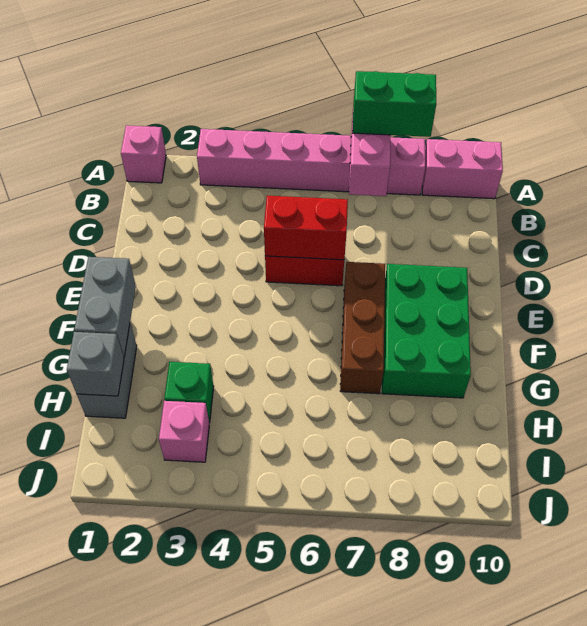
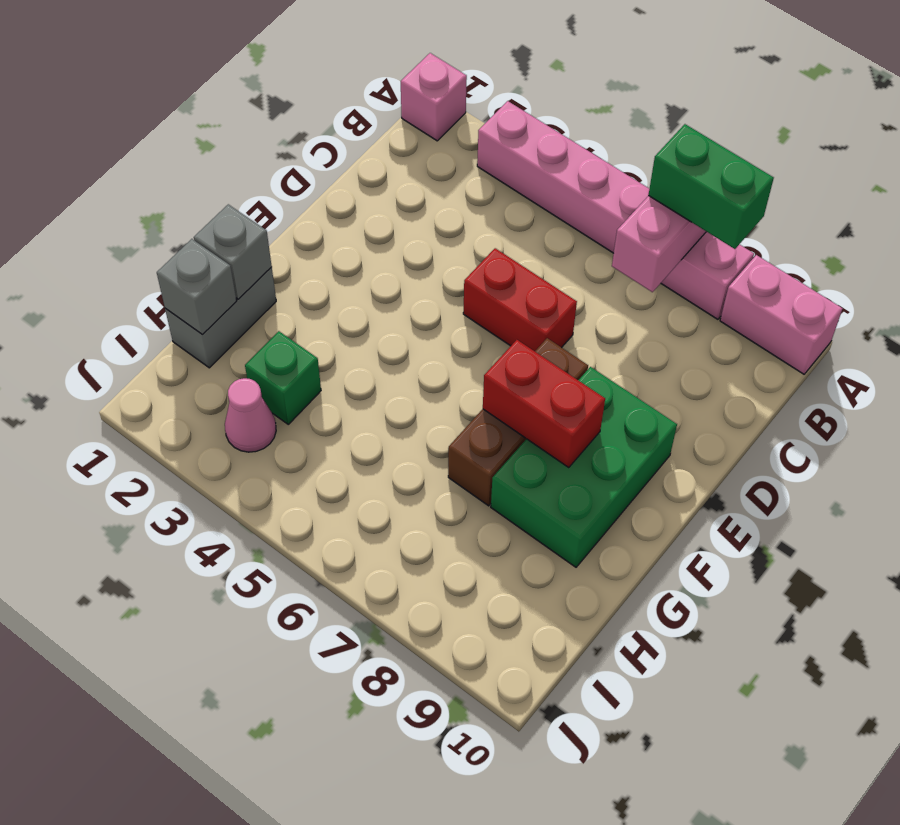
red brick D5:D6 level 2 -> red brick F7:F8 level 2
grey brick F1:G1 level 2 -> grey brick G1 level 2
pink brick I3 level 1 -> pink cone I3 level 1

